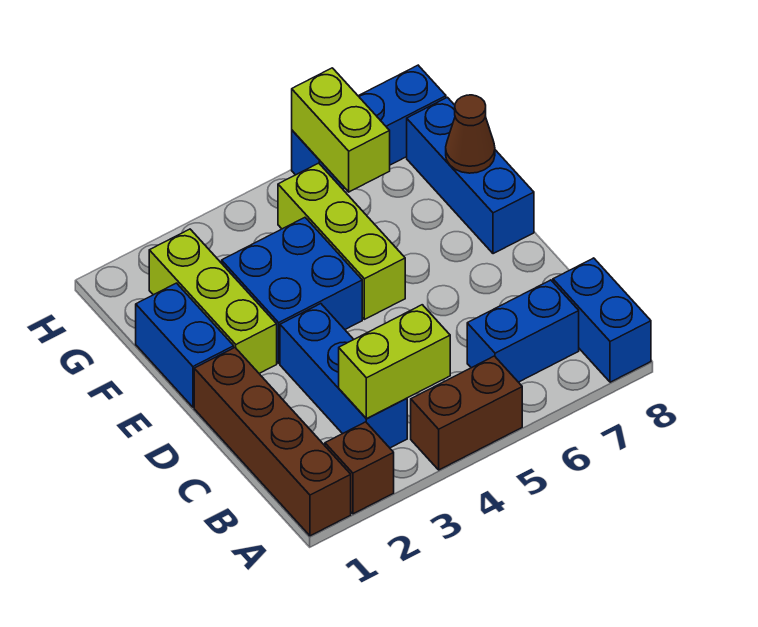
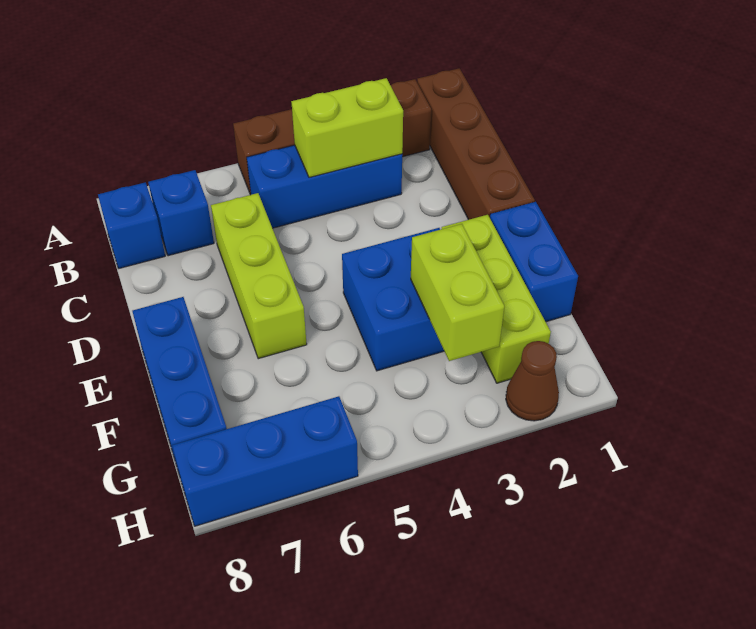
blue brick A8:B8 level 1 -> blue brick B8 level 1
blue brick B3:D3 level 1 -> blue brick B3:B5 level 1
blue brick B6:B7 level 1 -> blue brick B7 level 1
lime brick E5:G5 level 1 -> lime brick C6:E6 level 1
brown cone F8 level 2 -> brown cone H2 level 1
lime brick G6:H6 level 2 -> lime brick F3:G3 level 2

